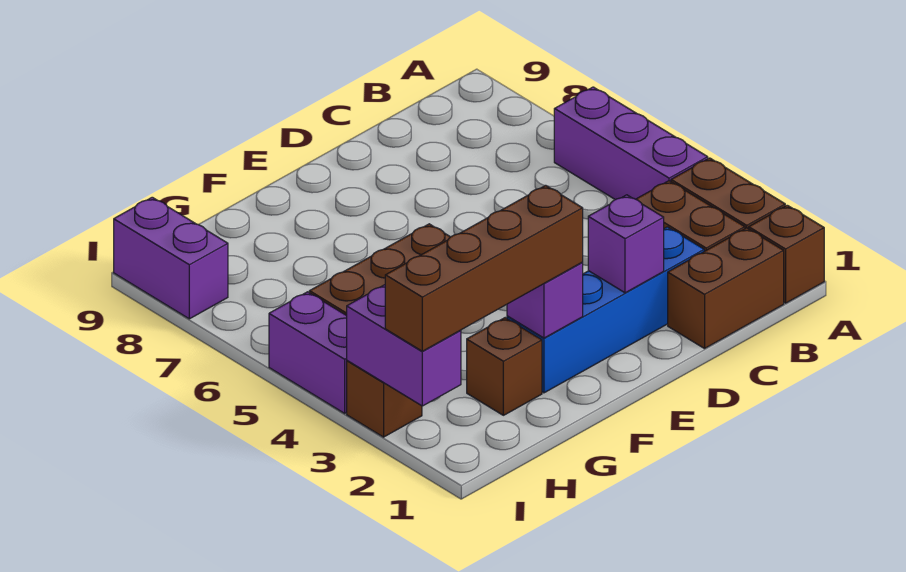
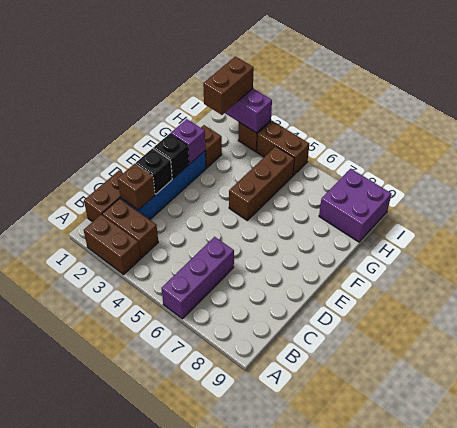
brown brick A1 level 1 -> brown brick C2 level 2
purple brick A4:A6 level 1 -> purple brick A6:C6 level 1
purple brick D2 level 2 -> black brick D2 level 2
none -> black brick E2 level 2
brown brick F2:I2 level 3 -> brown brick H2:I2 level 3
purple brick I4:I5 level 1 -> brown brick I4:I5 level 1
purple brick I8:I9 level 1 -> purple brick H8:I9 level 1

